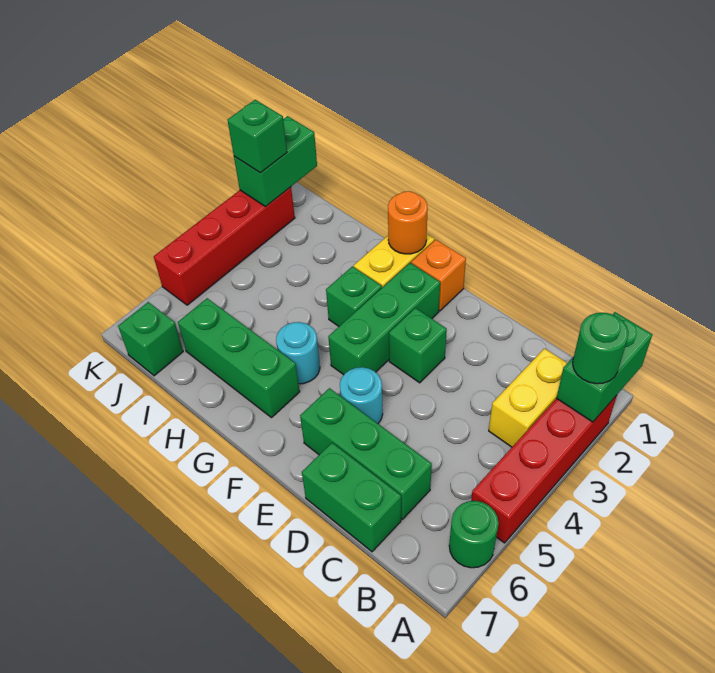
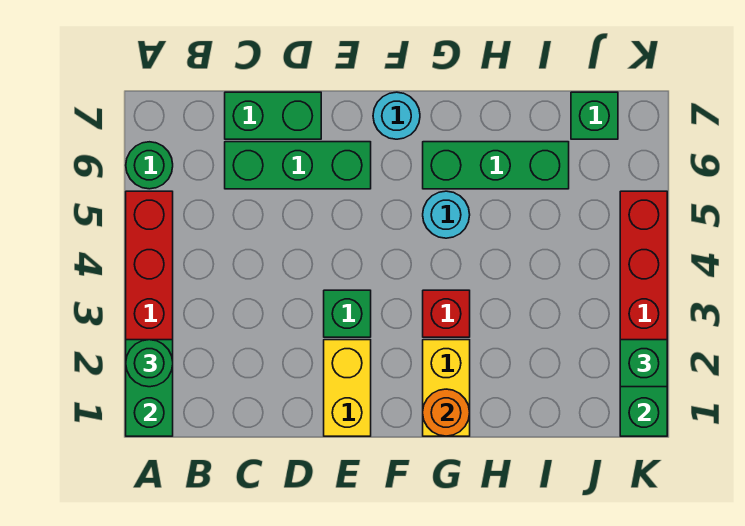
yellow brick B2:B3 level 1 -> yellow brick E1:E2 level 1
cyan round brick E5 level 1 -> cyan round brick F7 level 1
orange brick F1 level 1 -> none
green brick F2:F4 level 1 -> none
green brick G3 level 1 -> red brick G3 level 1

